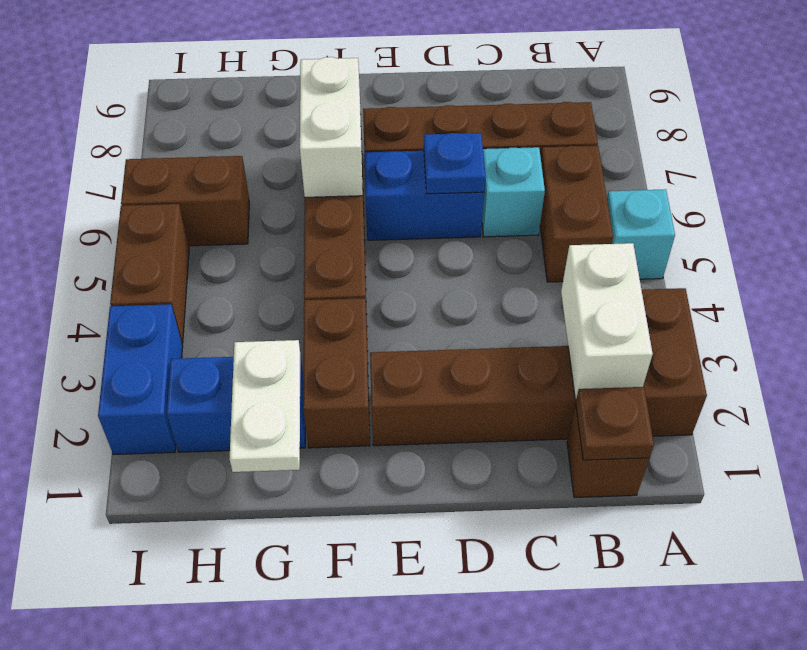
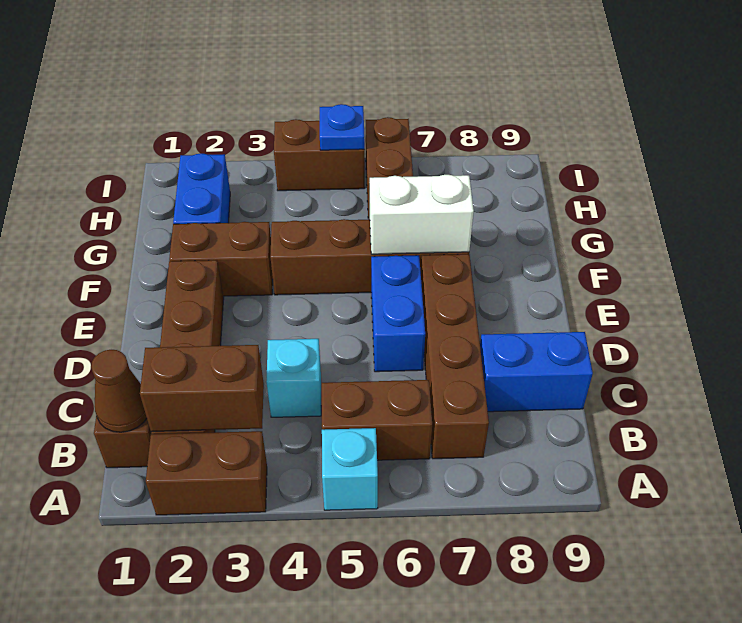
brown plate B1 level 2 -> brown cone B1 level 2
white brick B2:B3 level 2 -> brown brick B2:B3 level 2
cyan brick C6 level 1 -> cyan brick C4 level 1
blue plate D6 level 2 -> blue plate I5 level 2
white plate G1:G2 level 2 -> none
blue brick I2:I3 level 1 -> blue brick C8:C9 level 1

